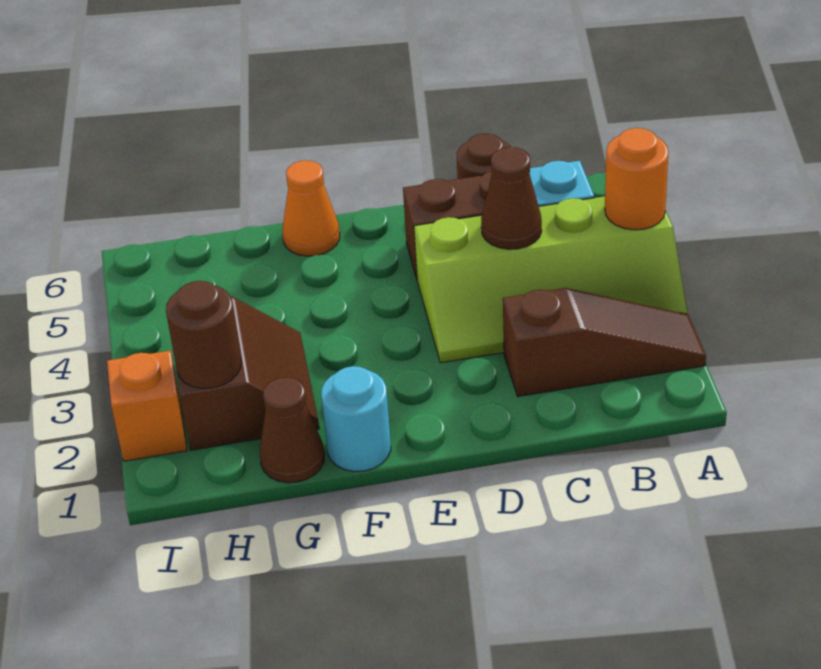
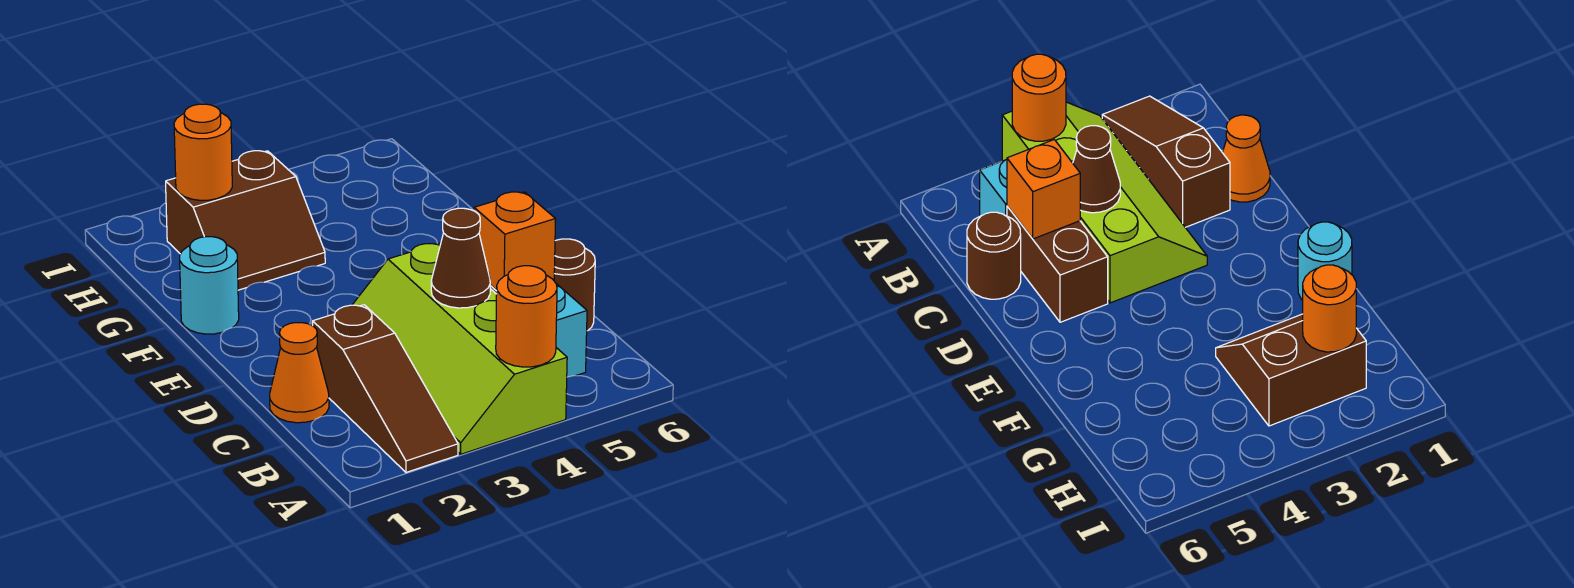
orange cone F6 level 1 -> orange cone C1 level 1
brown cone G1 level 1 -> none
brown round brick H2 level 2 -> orange round brick H2 level 2
orange brick I2 level 1 -> orange brick C5 level 2

